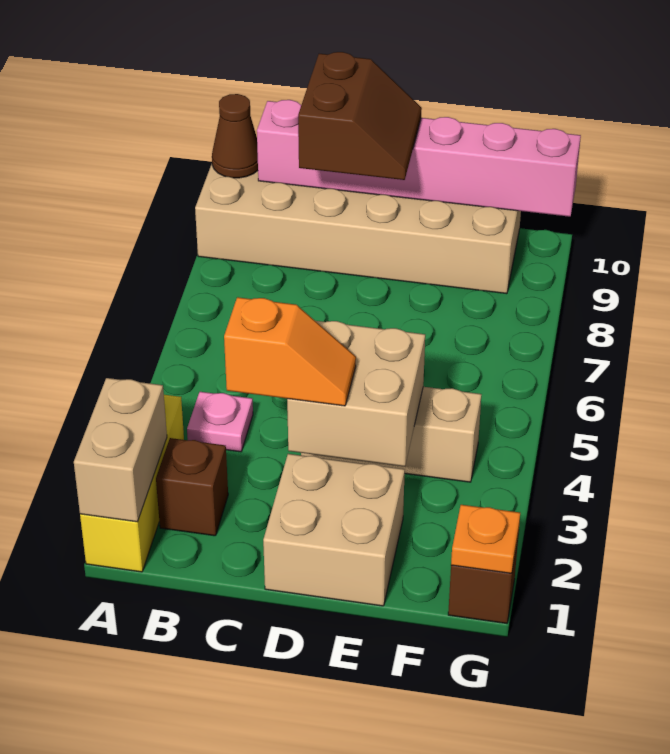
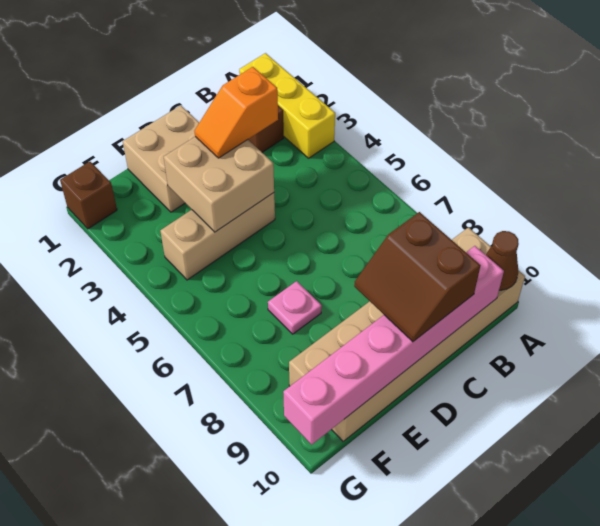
tan brick A1:A2 level 2 -> none
pink plate B4 level 1 -> pink plate E7 level 1
orange plate G1 level 2 -> none

